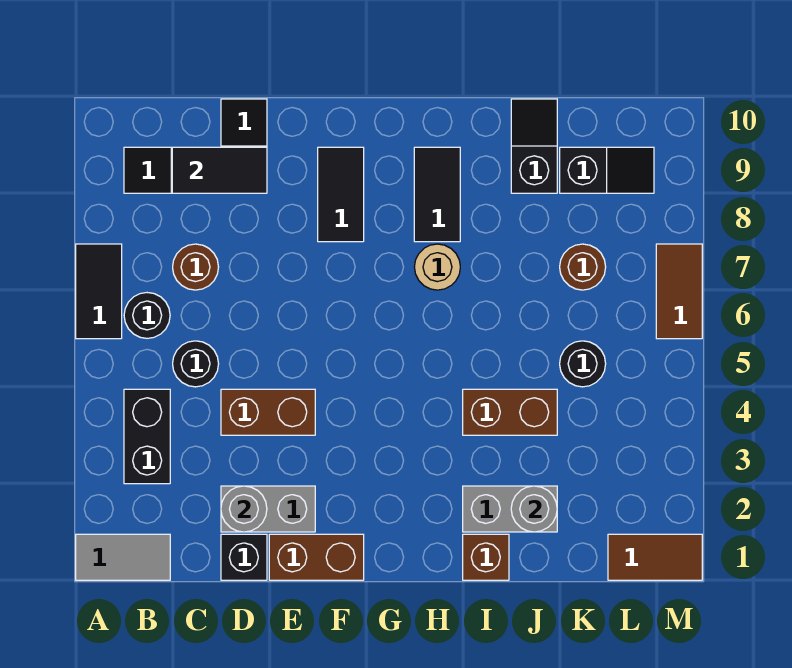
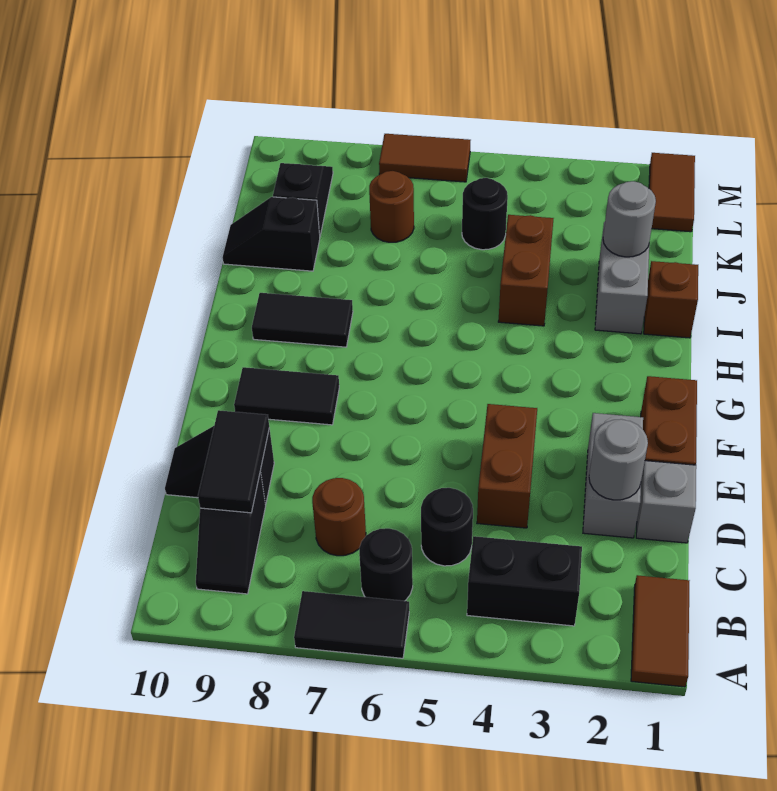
grey tile A1:B1 level 1 -> brown tile A1:B1 level 1
black brick D1 level 1 -> grey brick D1 level 1
tan round brick H7 level 1 -> none

